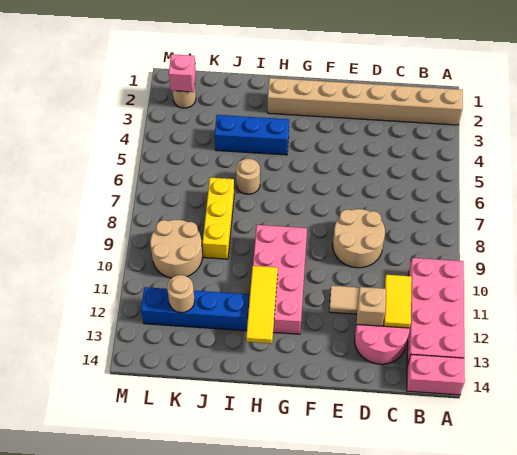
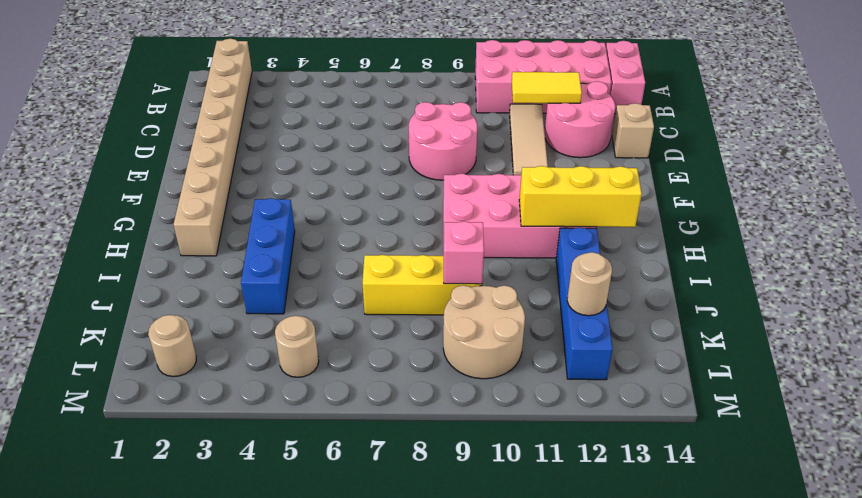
tan round brick D8:E9 level 1 -> pink round brick D8:E9 level 1
tan brick D12 level 2 -> tan brick D14 level 1
yellow tile H11:H13 level 2 -> yellow brick H11:H13 level 2
tan round brick I6 level 1 -> tan round brick L5 level 1
pink brick L2 level 2 -> pink brick J9 level 2

